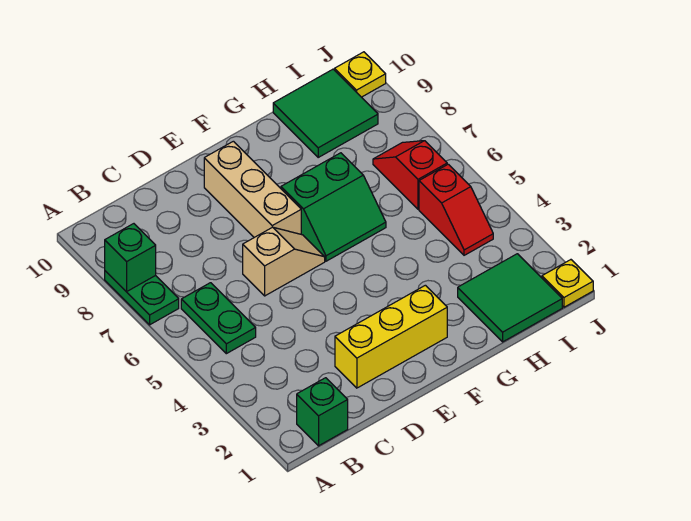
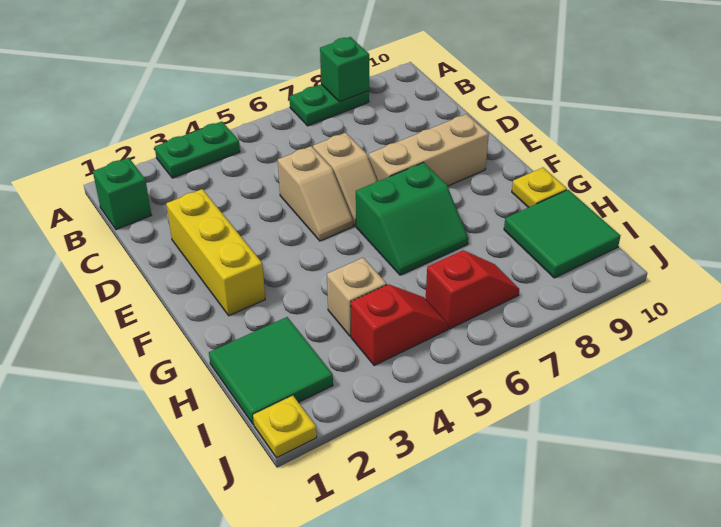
green plate B5:B6 level 1 -> green plate A3:A4 level 1
none -> tan slope D5:E5 level 1 top D
green slope F6:G7 level 1 top 7 -> green slope F6:G7 level 1 top F
none -> tan brick H4 level 1
red slope I4:I5 level 1 top 5 -> red slope I4:I5 level 1 top 4
yellow plate J10 level 1 -> yellow plate G10 level 1

